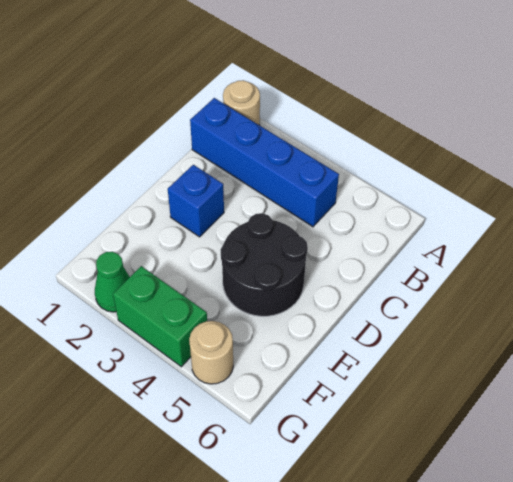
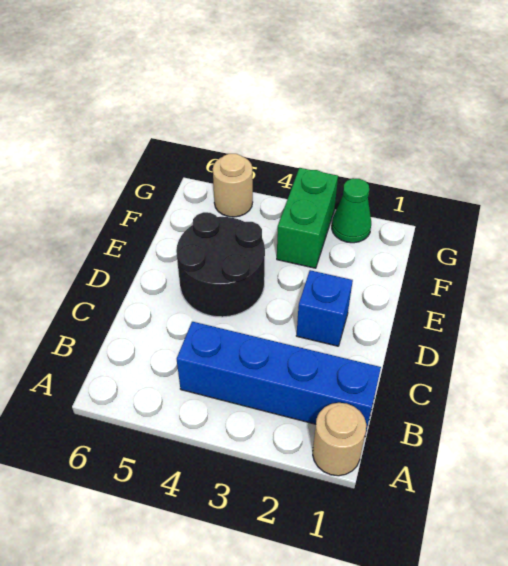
green brick G3:G4 level 1 -> green brick F3:G3 level 1

